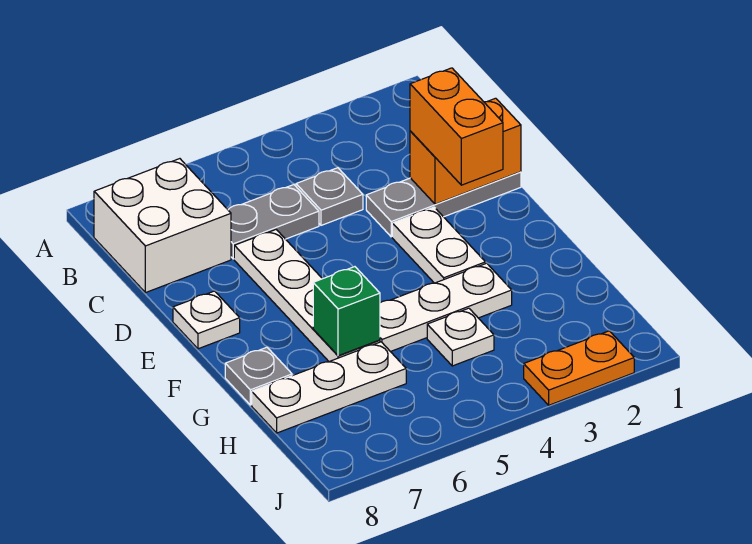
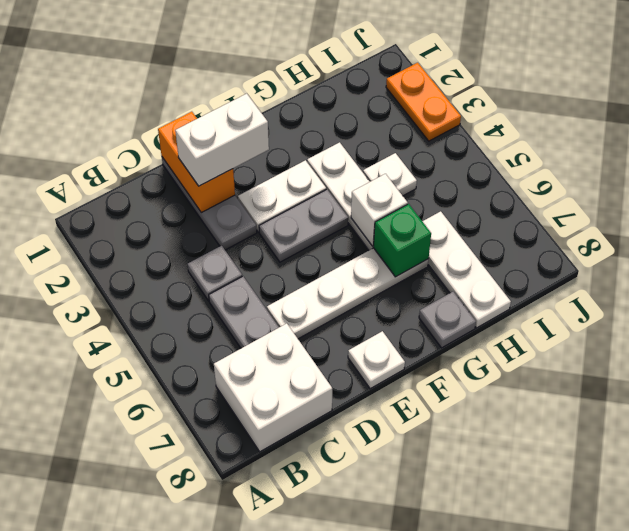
orange brick D2:E2 level 3 -> white brick D2:E2 level 3
none -> grey plate E4:F4 level 1
none -> white brick G5 level 2

